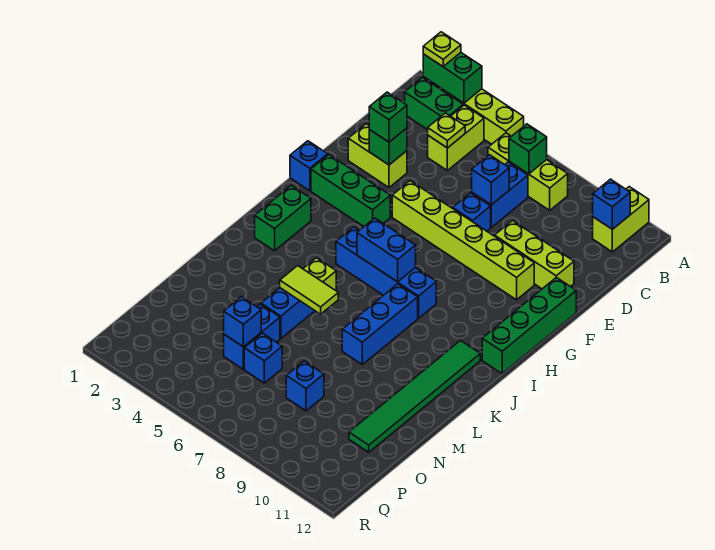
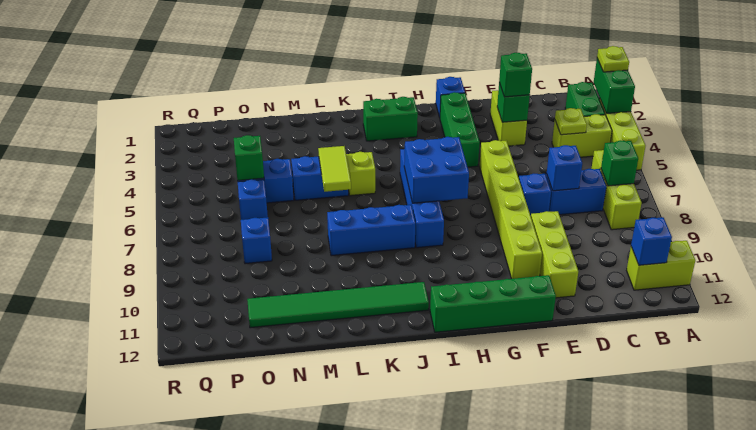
blue brick I6:I7 level 2 -> blue brick H6:I7 level 2
blue brick O5 level 2 -> green brick O5 level 2

